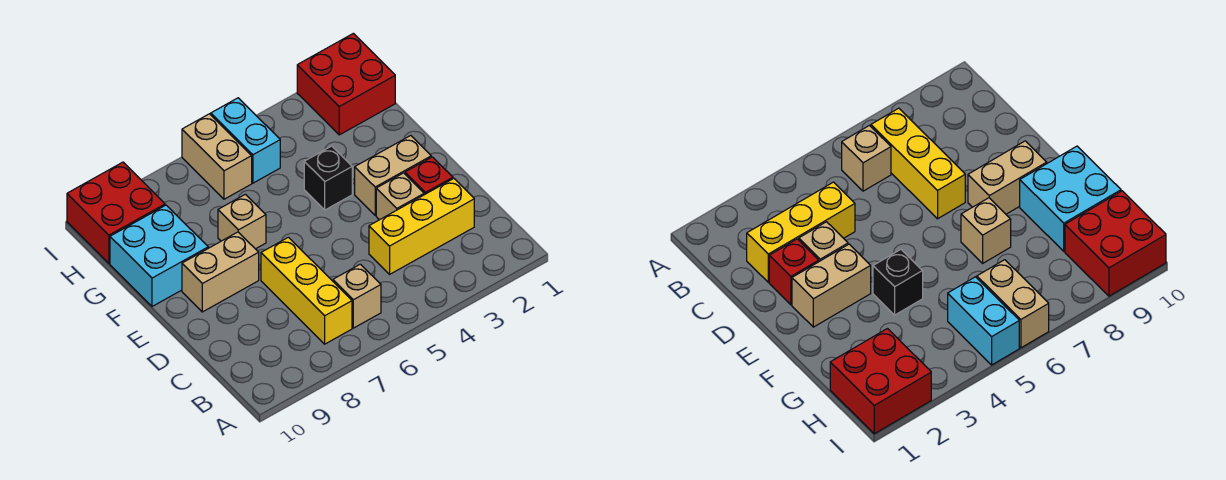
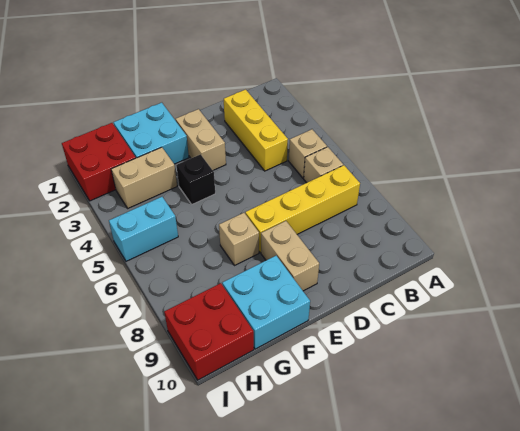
yellow brick B7:D7 level 1 -> yellow brick B7:E7 level 1
red brick D2 level 1 -> none
tan brick D3 level 1 -> tan brick B5 level 1
none -> cyan brick F1:G2 level 1
tan brick H6:I6 level 1 -> tan brick G3:H3 level 1

